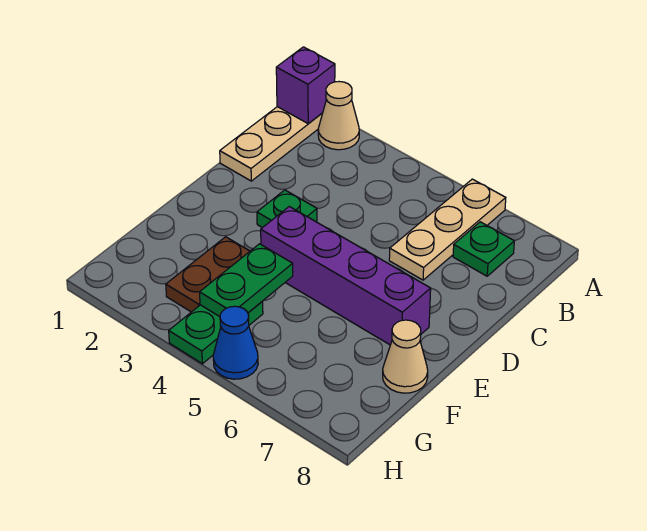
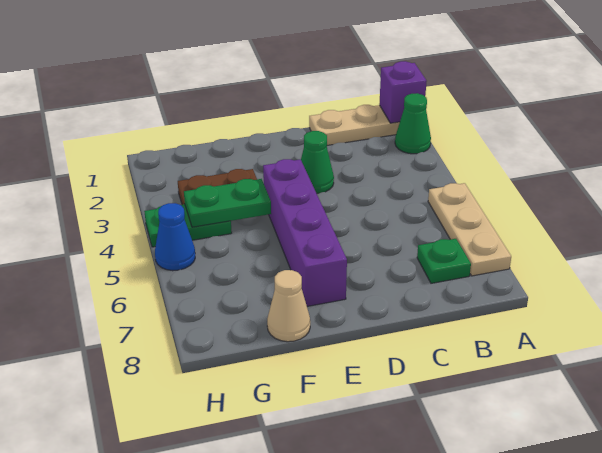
tan cone A2 level 1 -> green cone A2 level 1
tan plate A6:C6 level 1 -> tan plate A5:A7 level 1
green plate D3 level 1 -> green cone D3 level 1

